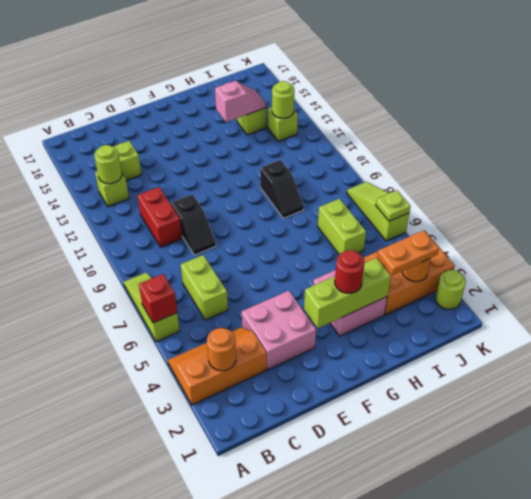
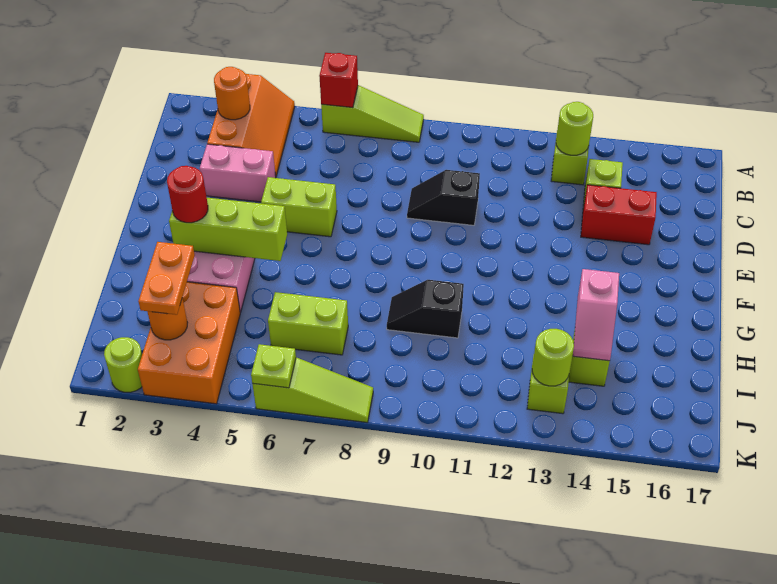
lime brick C6:C7 level 1 -> lime brick E5:E6 level 1
red brick C10:C11 level 1 -> red brick D14:D15 level 1
pink brick D3:E4 level 1 -> pink brick D3:D4 level 1
lime brick F3:H3 level 2 -> lime brick G3:G5 level 2

